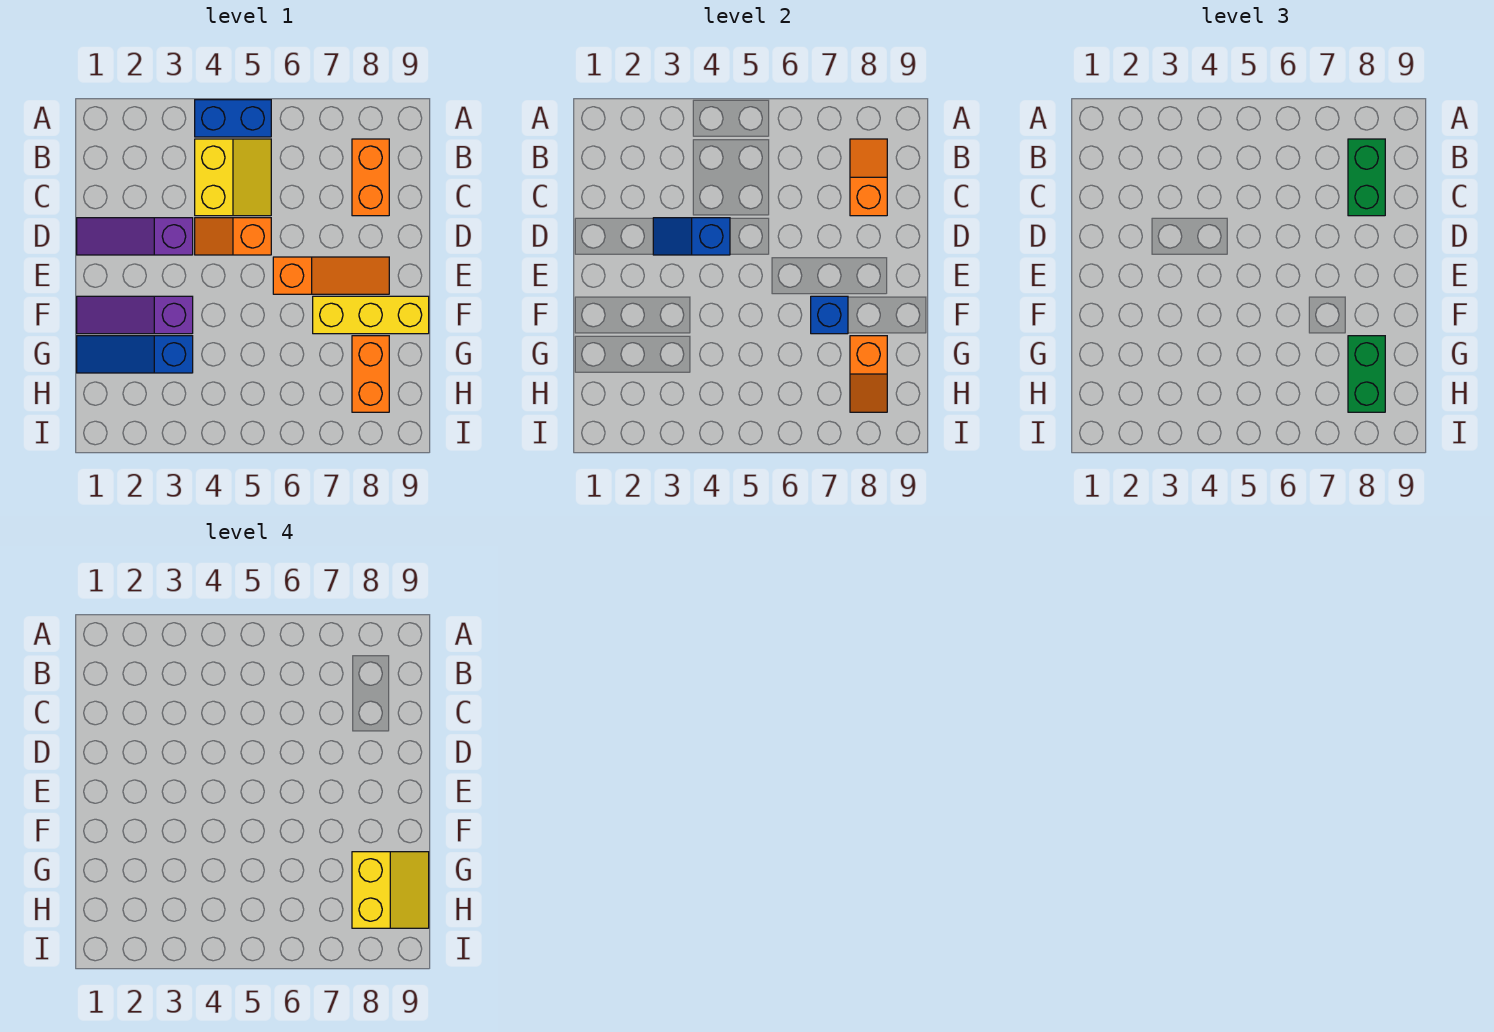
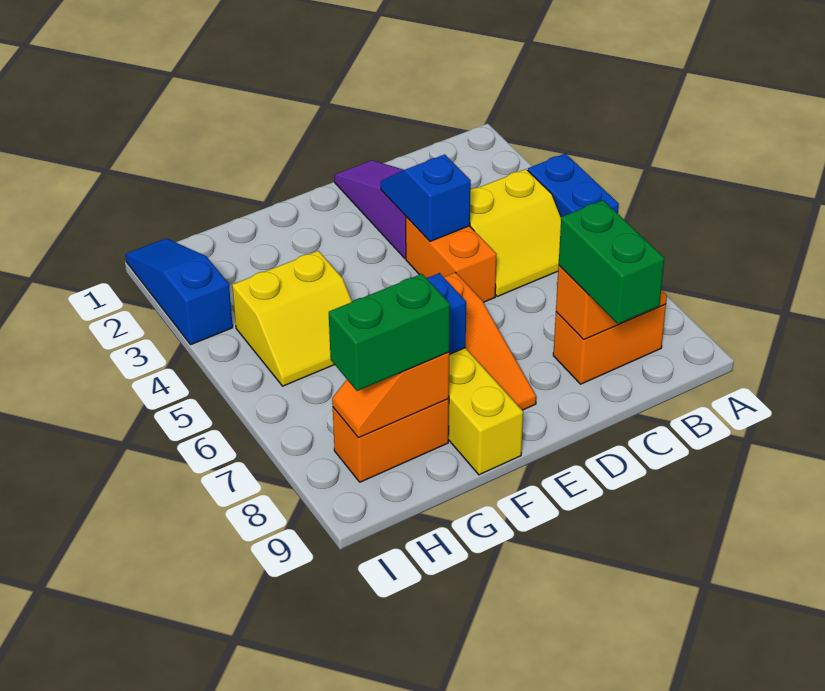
green brick B8:C8 level 3 -> green brick C8:C9 level 3
orange slope D4:D5 level 1 top 5 -> orange brick D4:D5 level 1
purple slope F1:F3 level 1 top 3 -> none
blue slope G1:G3 level 1 top 3 -> blue slope I1:I3 level 1 top 3
yellow slope G8:H9 level 4 top 8 -> yellow slope G4:H5 level 1 top 4

